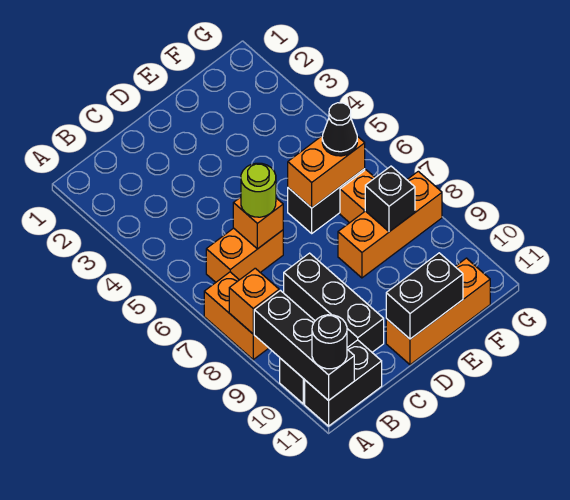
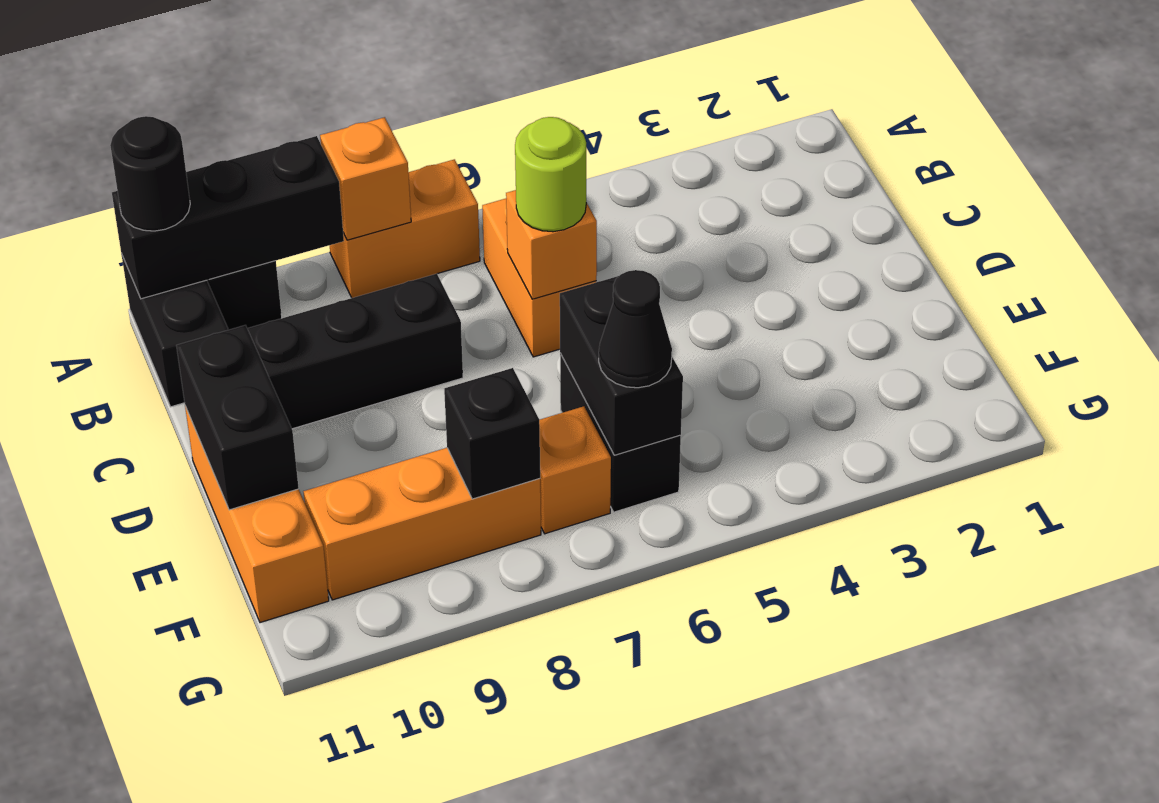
orange brick E6:F6 level 2 -> black brick E6:F6 level 2
orange brick E8:G8 level 1 -> orange brick F8:F10 level 1

